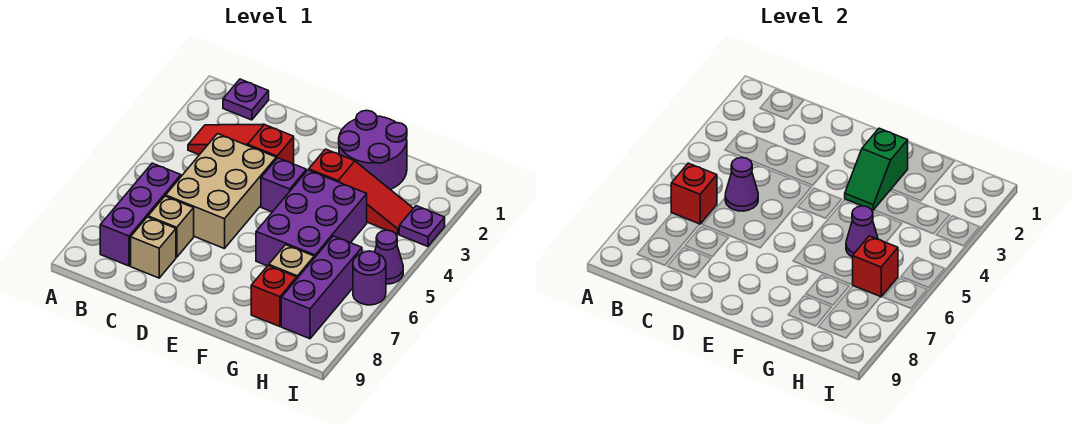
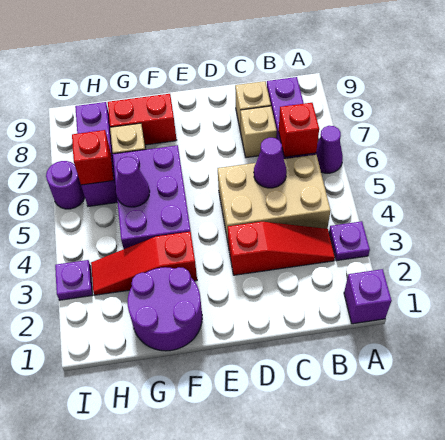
purple plate B1 level 1 -> purple plate A3 level 1
tan brick C4:D6 level 1 -> tan brick B4:D5 level 1
purple brick E4 level 1 -> purple brick A1 level 1
green slope F2:F3 level 2 top 2 -> none
red brick G8 level 1 -> red brick F8:G8 level 1
purple cone I5 level 1 -> purple cone A6 level 1

